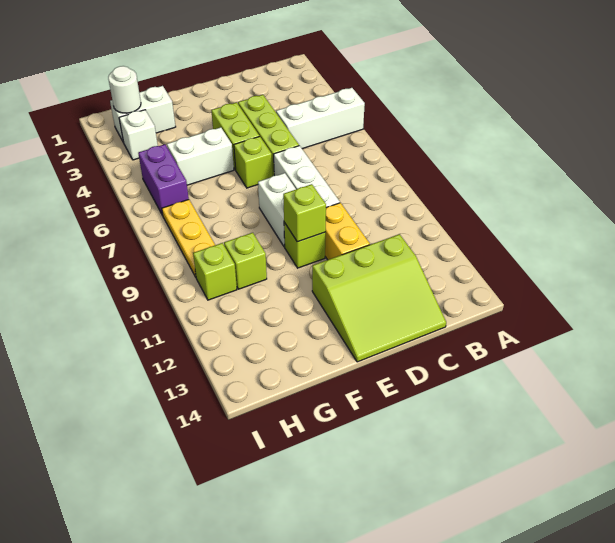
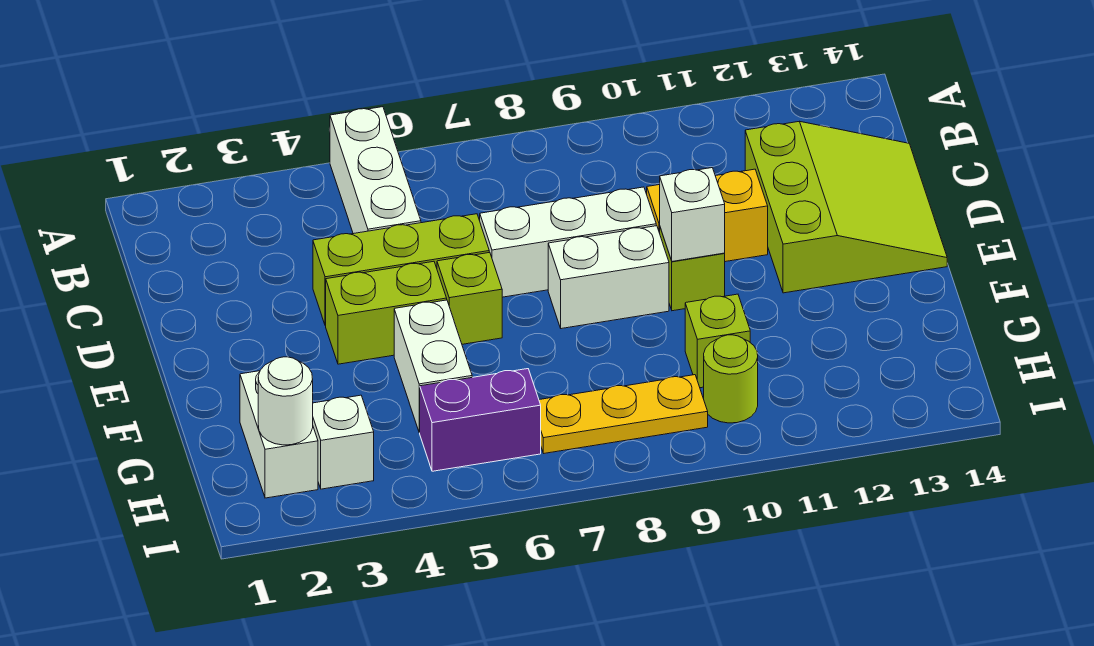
lime brick E10 level 2 -> white brick E10 level 2
lime brick H10 level 1 -> lime round brick H10 level 1

